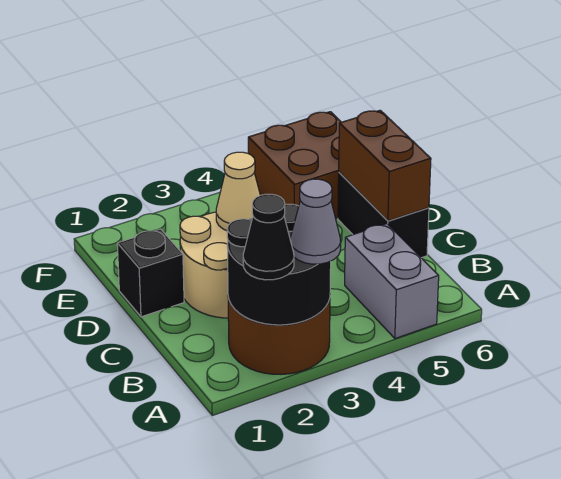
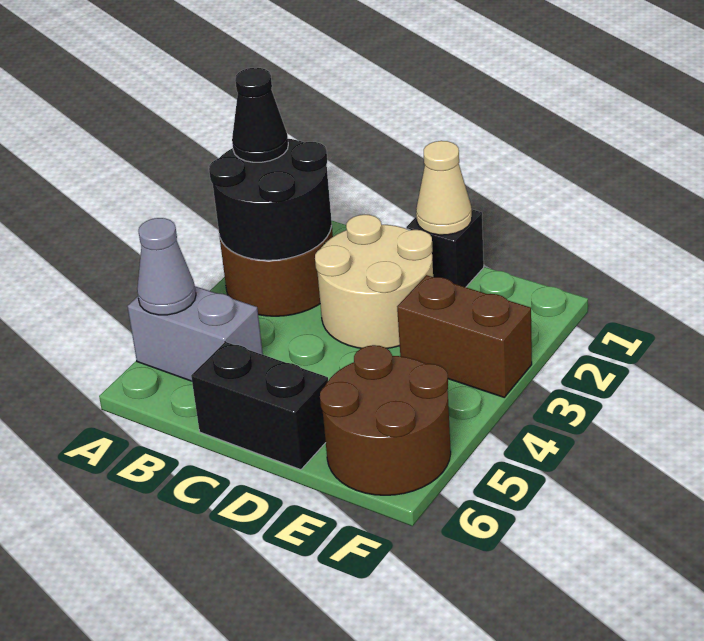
grey cone A3 level 3 -> grey cone A5 level 2
brown brick C6:D6 level 2 -> brown brick E3:F3 level 1
tan cone D3 level 2 -> tan cone D1 level 2
brown brick E5:F6 level 1 -> brown round brick E5:F6 level 1

